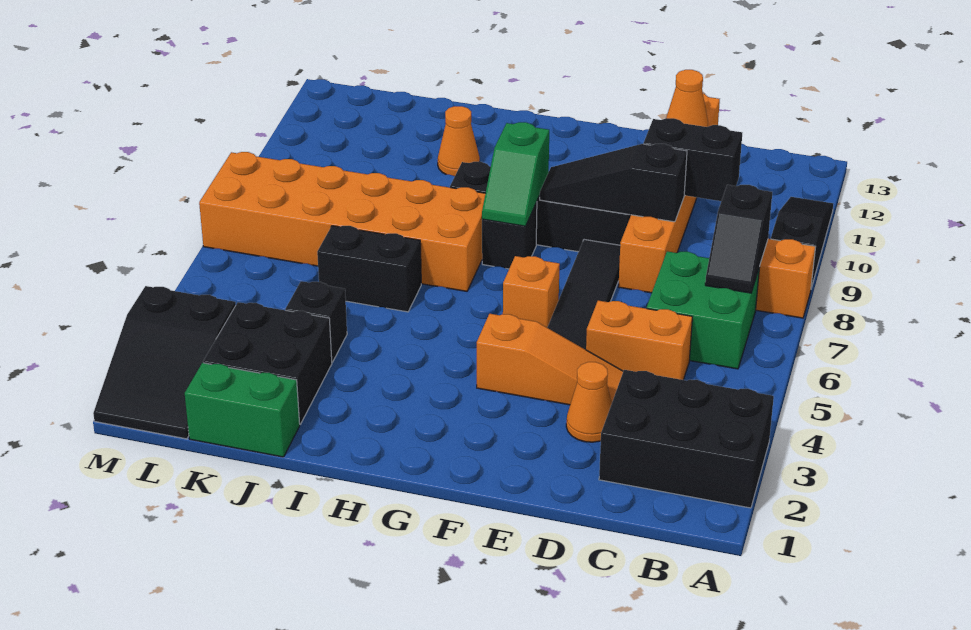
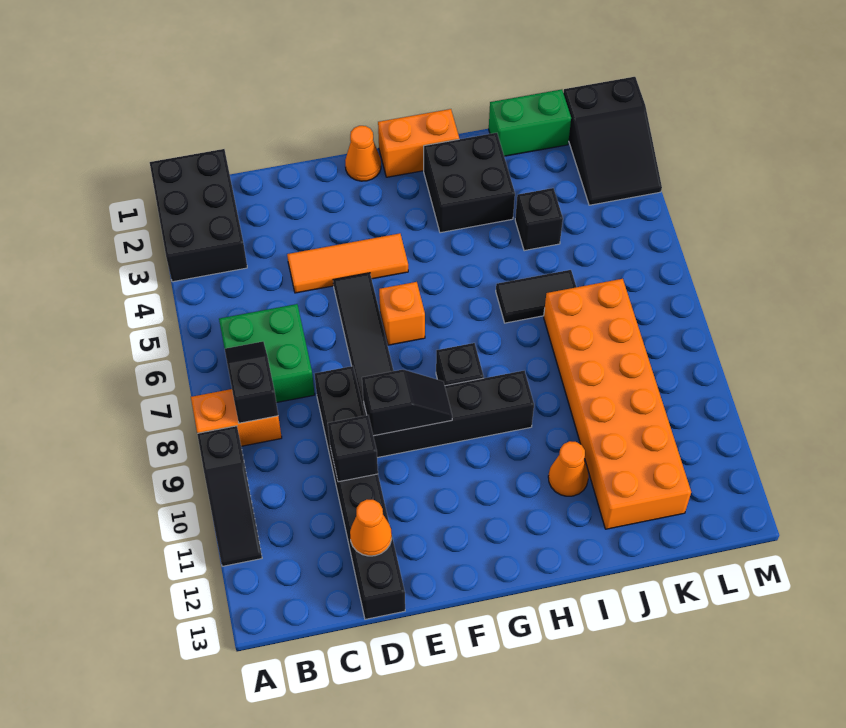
black brick A2:C3 level 1 -> black brick A1:B3 level 1
orange brick C5:D5 level 1 -> orange brick G1:H1 level 1
black brick C10:D10 level 2 -> black brick D10 level 2
orange cone D3 level 1 -> orange cone F1 level 1
orange slope D4:F4 level 1 top F -> orange tile D4:F4 level 1
orange brick D8:D13 level 1 -> black brick D8:D13 level 1
black slope D9:F9 level 2 top D -> black slope E9:F9 level 2 top E
green slope G8:G9 level 2 top 9 -> none
orange brick H7:M8 level 1 -> orange brick J7:K12 level 1
black brick I6:J6 level 1 -> black tile I6:J6 level 1
black brick J2:K3 level 1 -> black brick H2:I3 level 1
black slope L1:M3 level 1 top 3 -> black slope L1:M3 level 1 top 1

